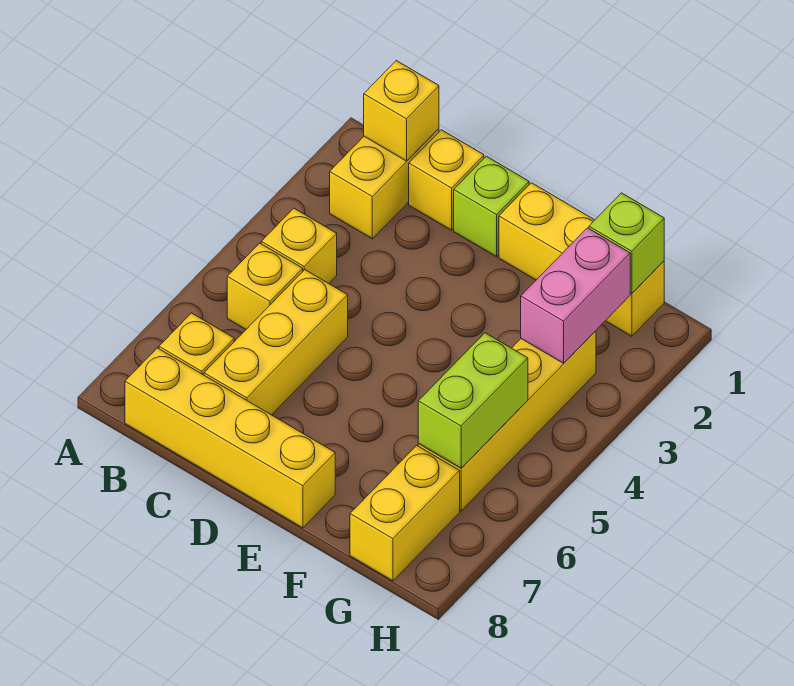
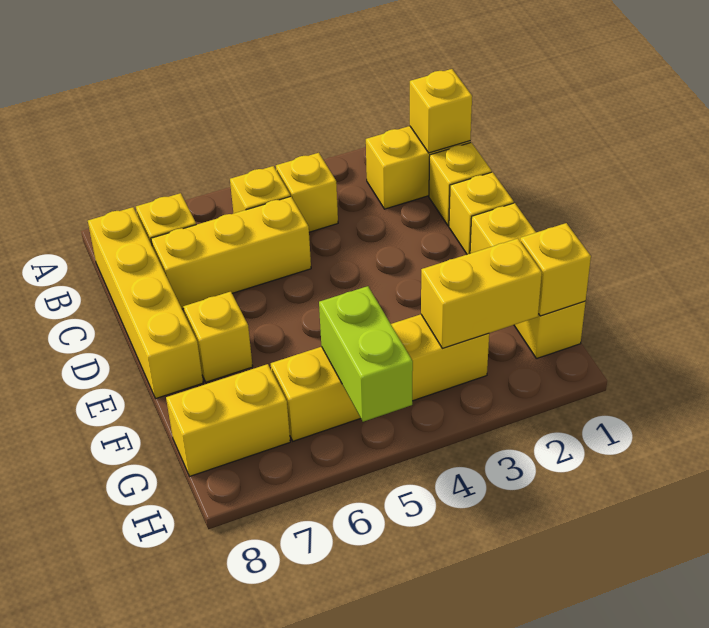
lime brick D1 level 1 -> yellow brick D1 level 1
none -> yellow brick E7 level 1
lime brick G1 level 2 -> yellow brick G1 level 2
pink brick G2:G3 level 2 -> yellow brick G2:G3 level 2
lime brick G5:G6 level 2 -> lime brick G5:H5 level 2

